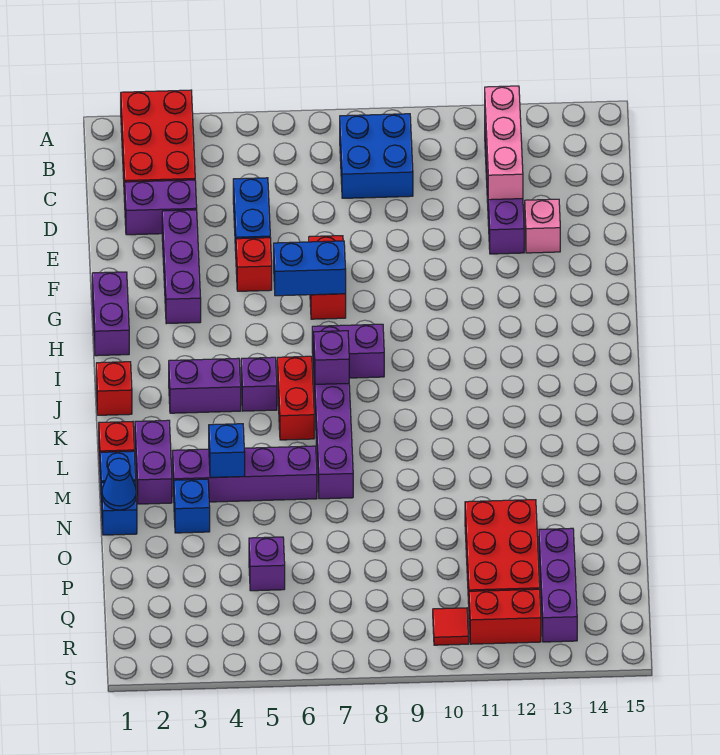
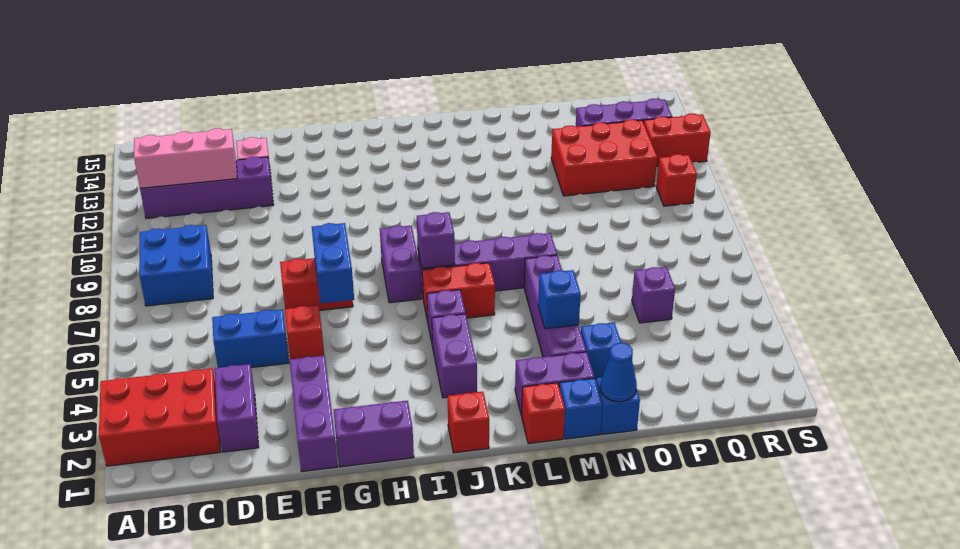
purple brick E3:G3 level 1 -> purple brick F1:F3 level 1
red tile R10 level 1 -> red brick R10 level 1
red brick R11:R12 level 1 -> red brick R12:S12 level 1

